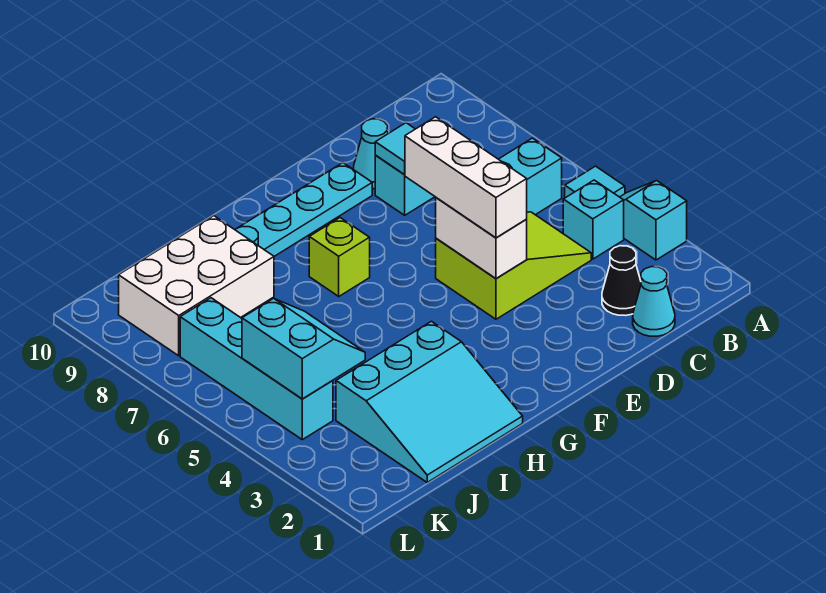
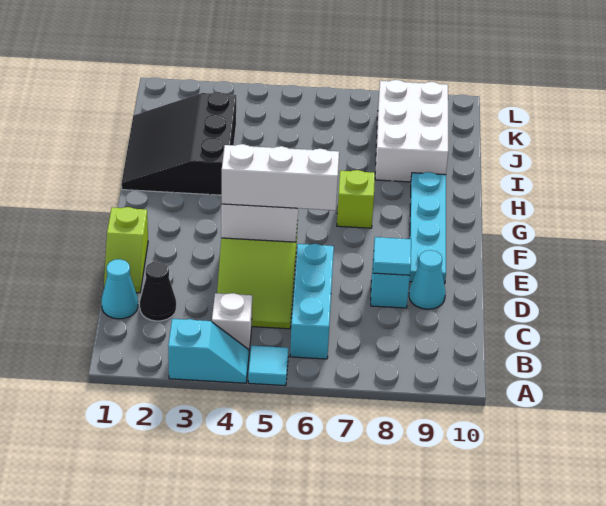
cyan brick B4 level 1 -> white brick B4 level 1
none -> lime slope D1:E1 level 1 top E
cyan slope H1:J3 level 1 top 3 -> black slope H1:J3 level 1 top 3
cyan slope J4:K5 level 2 top K -> none
cyan brick K4:K7 level 1 -> none

